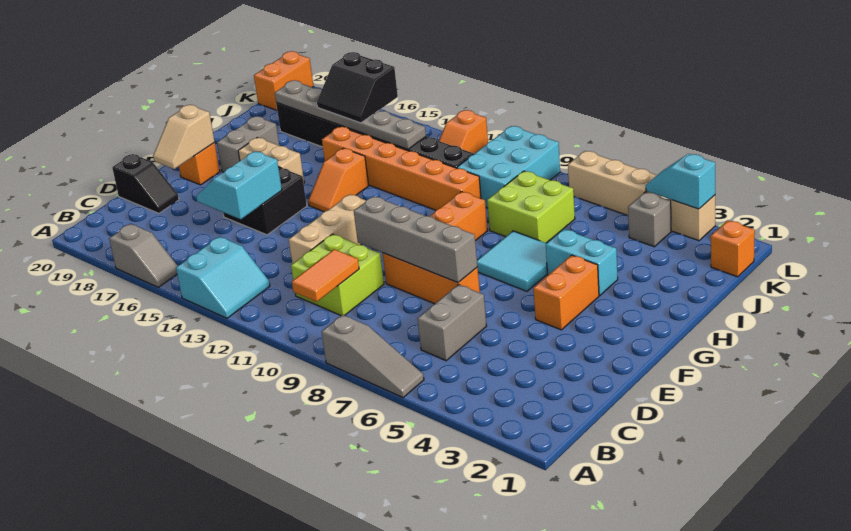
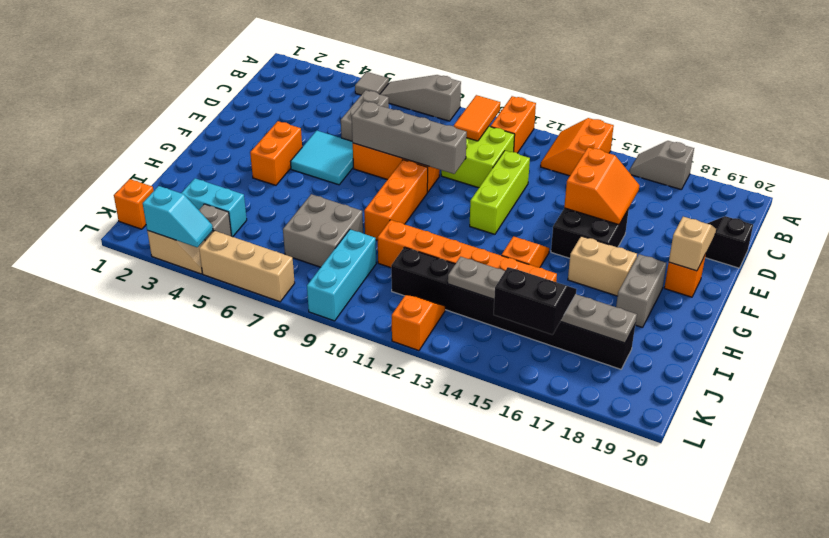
none -> grey tile A5 level 1
cyan slope A13:B14 level 1 top 14 -> orange slope A13:B14 level 1 top 14
tan brick D12:F12 level 1 -> lime brick D12:F12 level 1
cyan slope D15:E16 level 2 top 15 -> orange slope D15:E16 level 2 top 15
cyan tile G6:H7 level 1 -> cyan tile E5:F6 level 1
cyan brick H4:H5 level 1 -> cyan brick J3:J4 level 1
lime brick I7:J8 level 1 -> grey brick I7:J8 level 1
cyan brick J9:L10 level 1 -> cyan brick J9:L9 level 1
orange brick K20:L20 level 1 -> orange brick A11:B11 level 1

